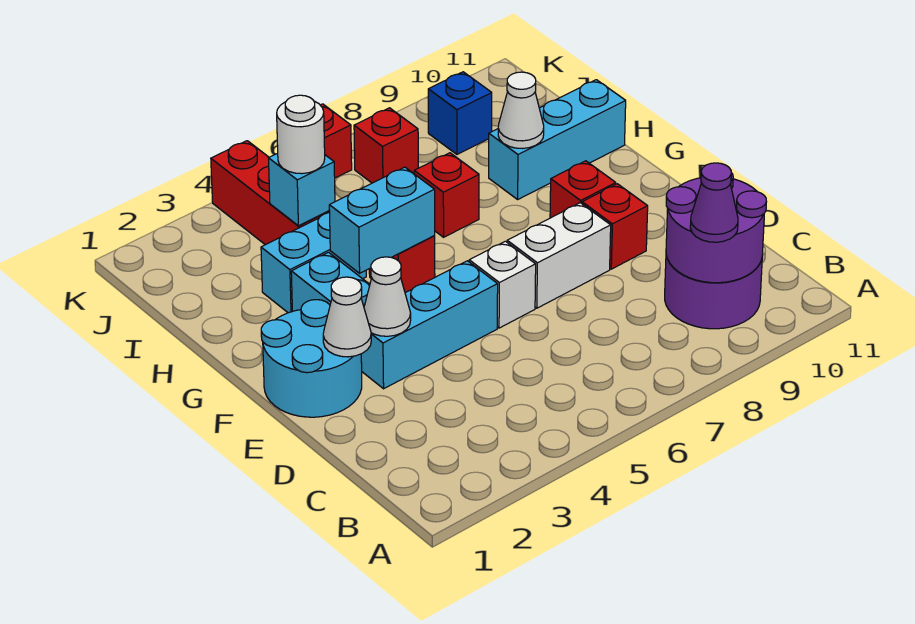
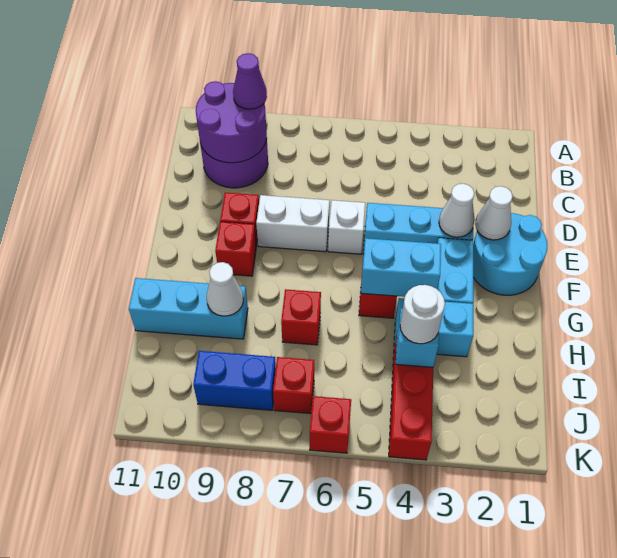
blue brick J9 level 1 -> blue brick J8:J9 level 1

